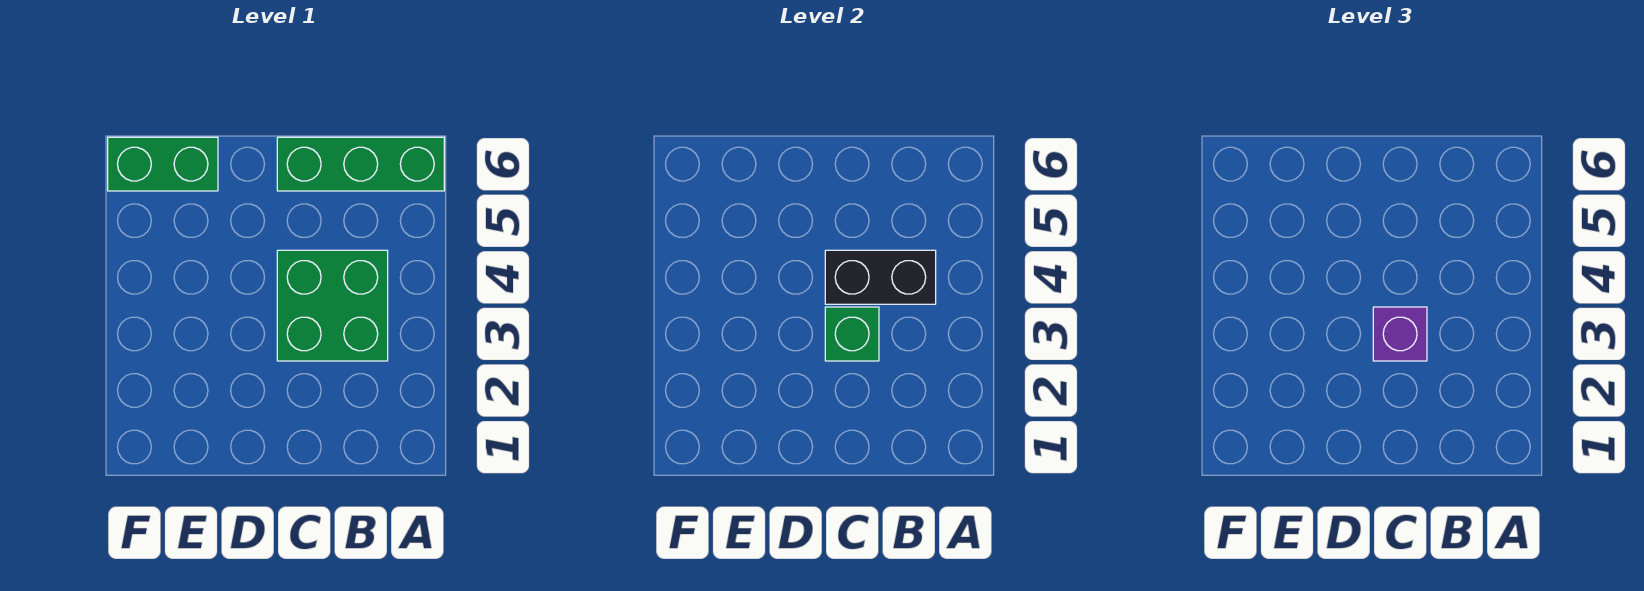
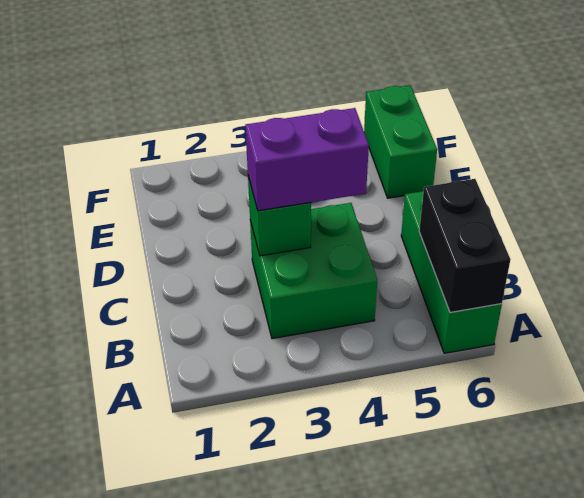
black brick B4:C4 level 2 -> black brick A6:B6 level 2
purple brick C3 level 3 -> purple brick C3:C4 level 3

